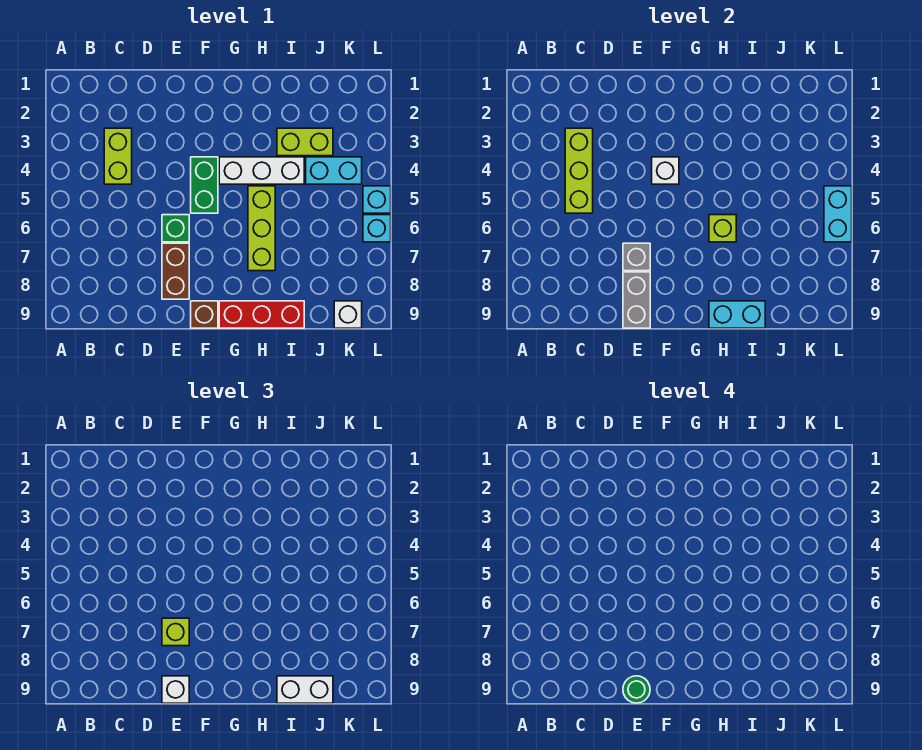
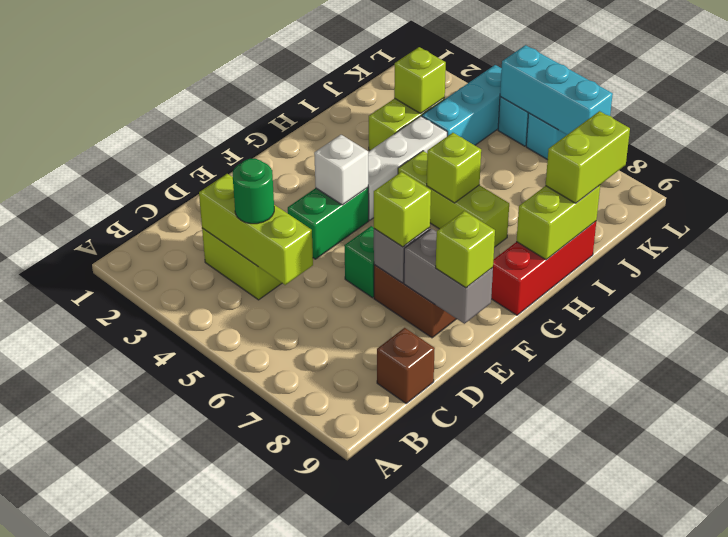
white brick E9 level 3 -> lime brick E9 level 3
green round brick E9 level 4 -> green round brick C4 level 3
green brick F4:F5 level 1 -> green brick E4:F4 level 1
brown brick F9 level 1 -> brown brick C9 level 1
cyan brick H9:I9 level 2 -> lime brick H9:I9 level 2
white brick I9:J9 level 3 -> lime brick I9:J9 level 3
none -> lime brick J3 level 2
cyan brick J4:K4 level 1 -> cyan brick J4:L4 level 1
white brick K9 level 1 -> none
cyan brick L5:L6 level 2 -> cyan brick L5:L7 level 2

